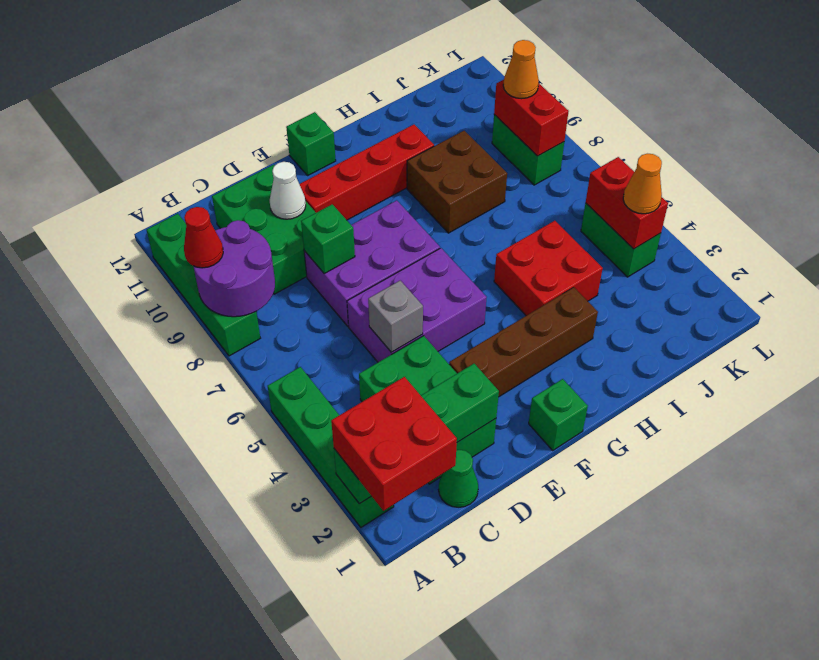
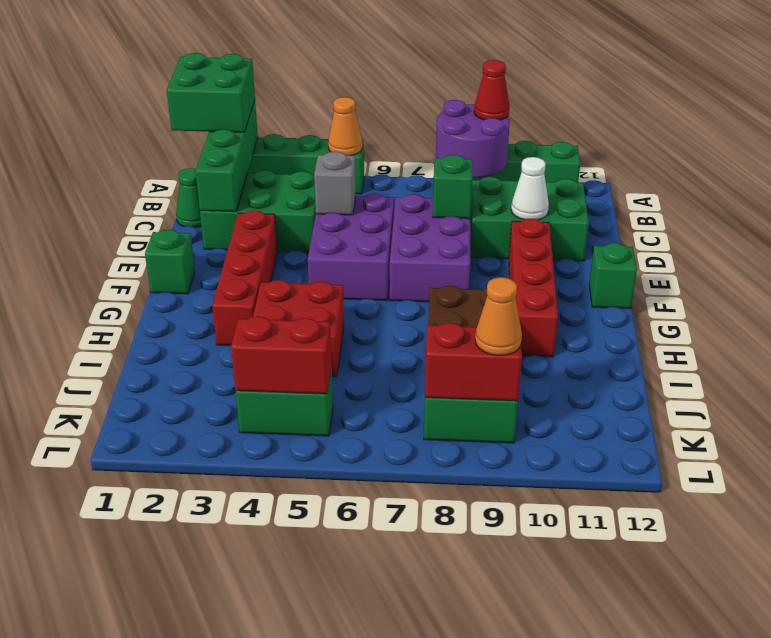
red brick A1:B2 level 3 -> green brick A1:B2 level 3
brown brick E3:H3 level 1 -> red brick E3:H3 level 1
orange cone K4 level 3 -> orange cone A5 level 2

